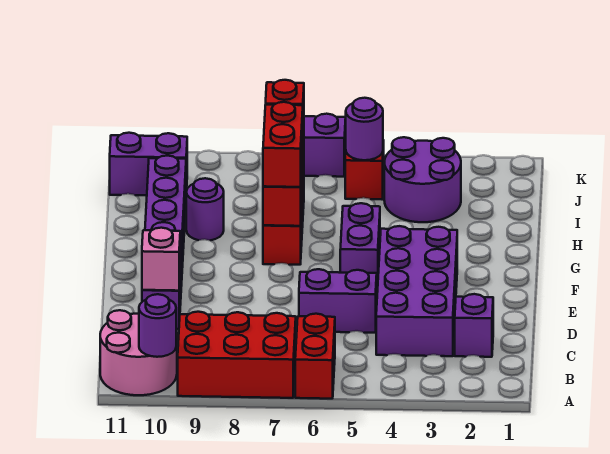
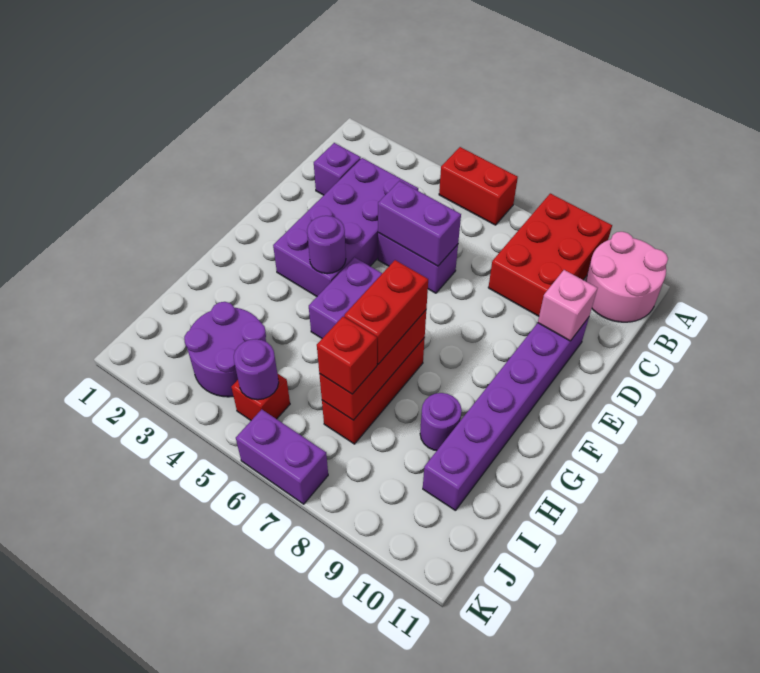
red brick A6:B6 level 1 -> red brick A5:A6 level 1
red brick A7:B9 level 1 -> red brick A8:C9 level 1
purple round brick A10 level 2 -> purple round brick F4 level 2
purple brick J10:J11 level 1 -> purple brick D5:D6 level 2

